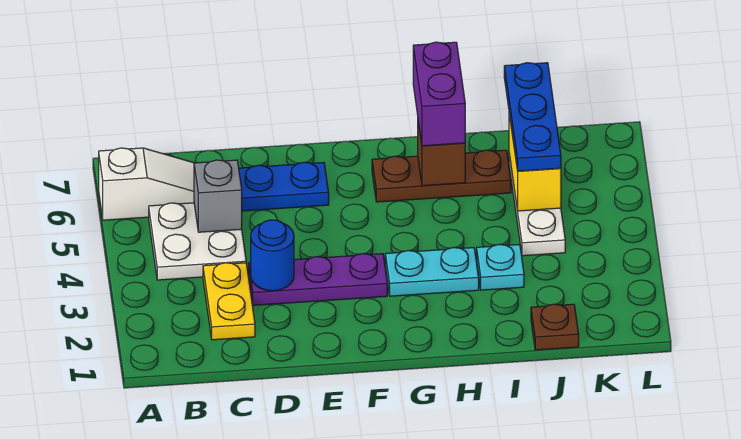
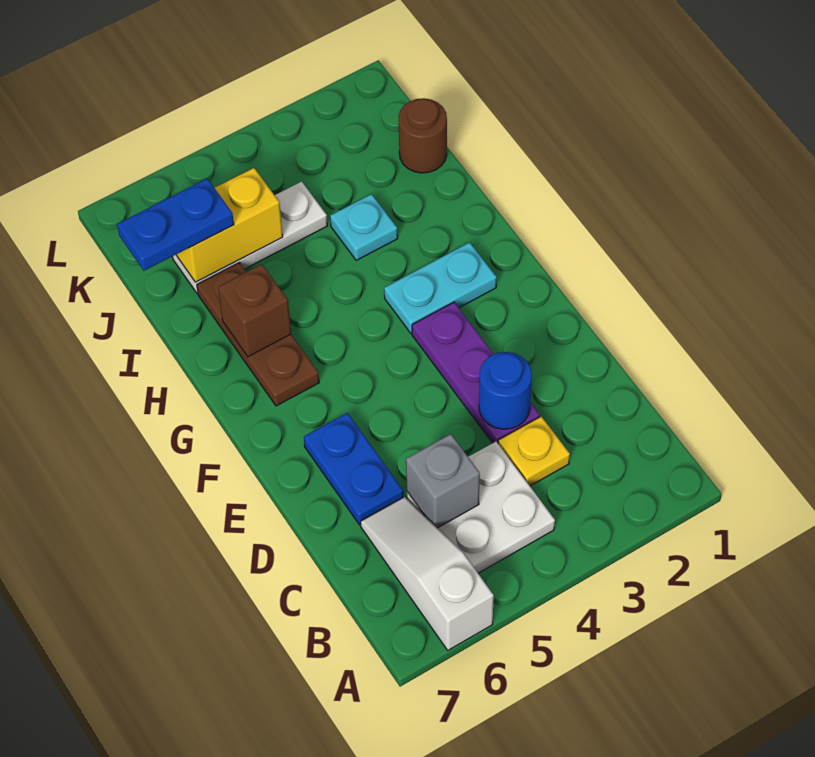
yellow plate C2:C3 level 1 -> yellow plate C3 level 1
cyan plate G3:H3 level 1 -> cyan plate G2:G3 level 1
purple brick H6:H7 level 3 -> none
brown plate J1 level 1 -> brown round brick J1 level 1
blue plate J5:J7 level 3 -> blue plate J6:J7 level 3

